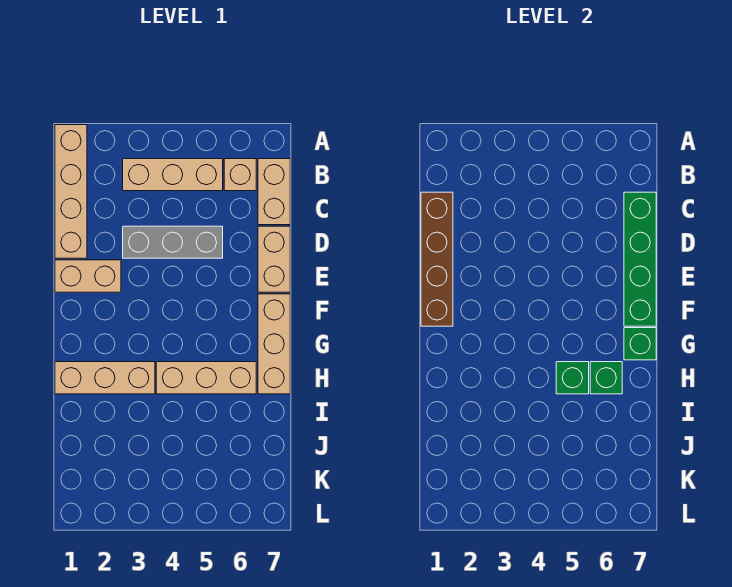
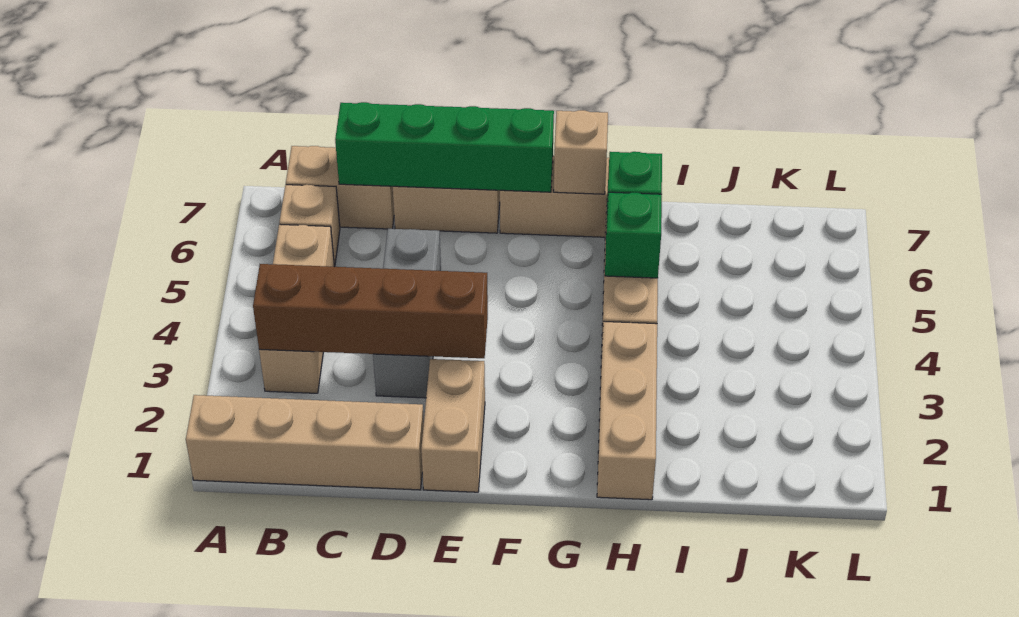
brown brick C1:F1 level 2 -> brown brick B3:E3 level 2
green brick G7 level 2 -> tan brick G7 level 2

